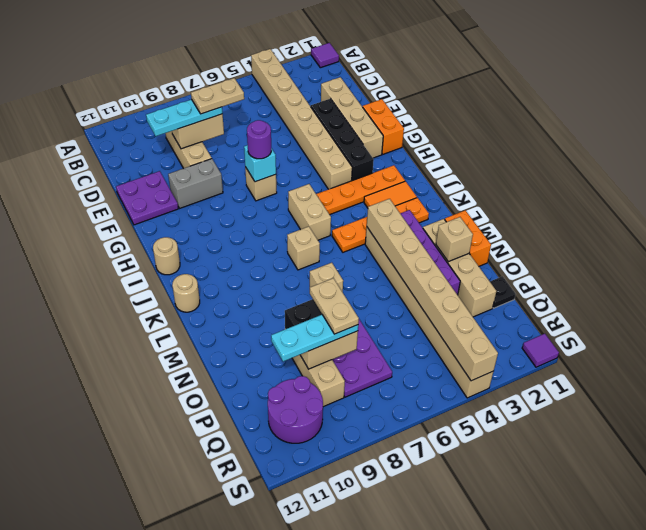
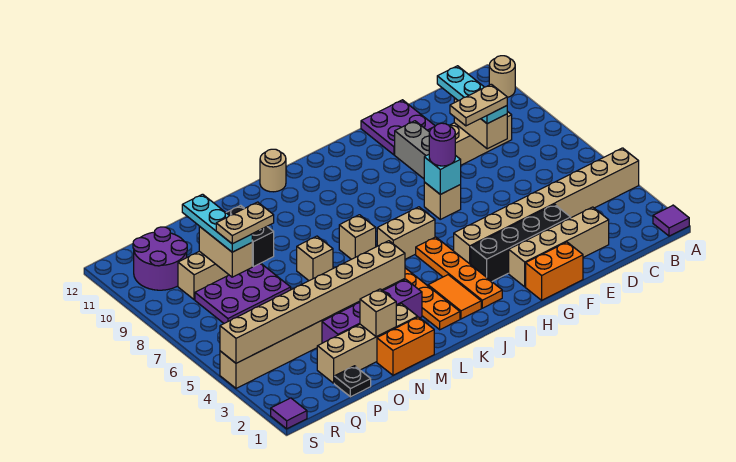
tan plate D7:D8 level 4 -> tan plate D8:E8 level 4
tan round brick I12 level 1 -> tan round brick A11 level 1

